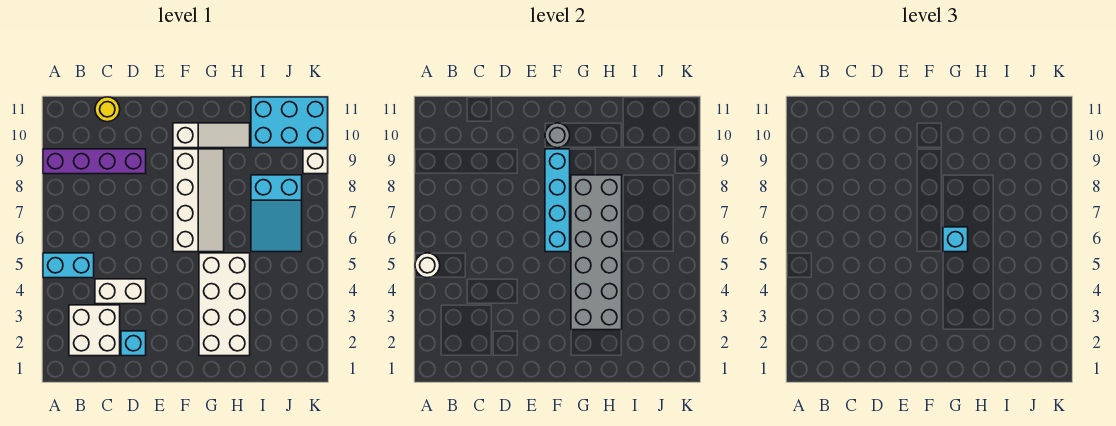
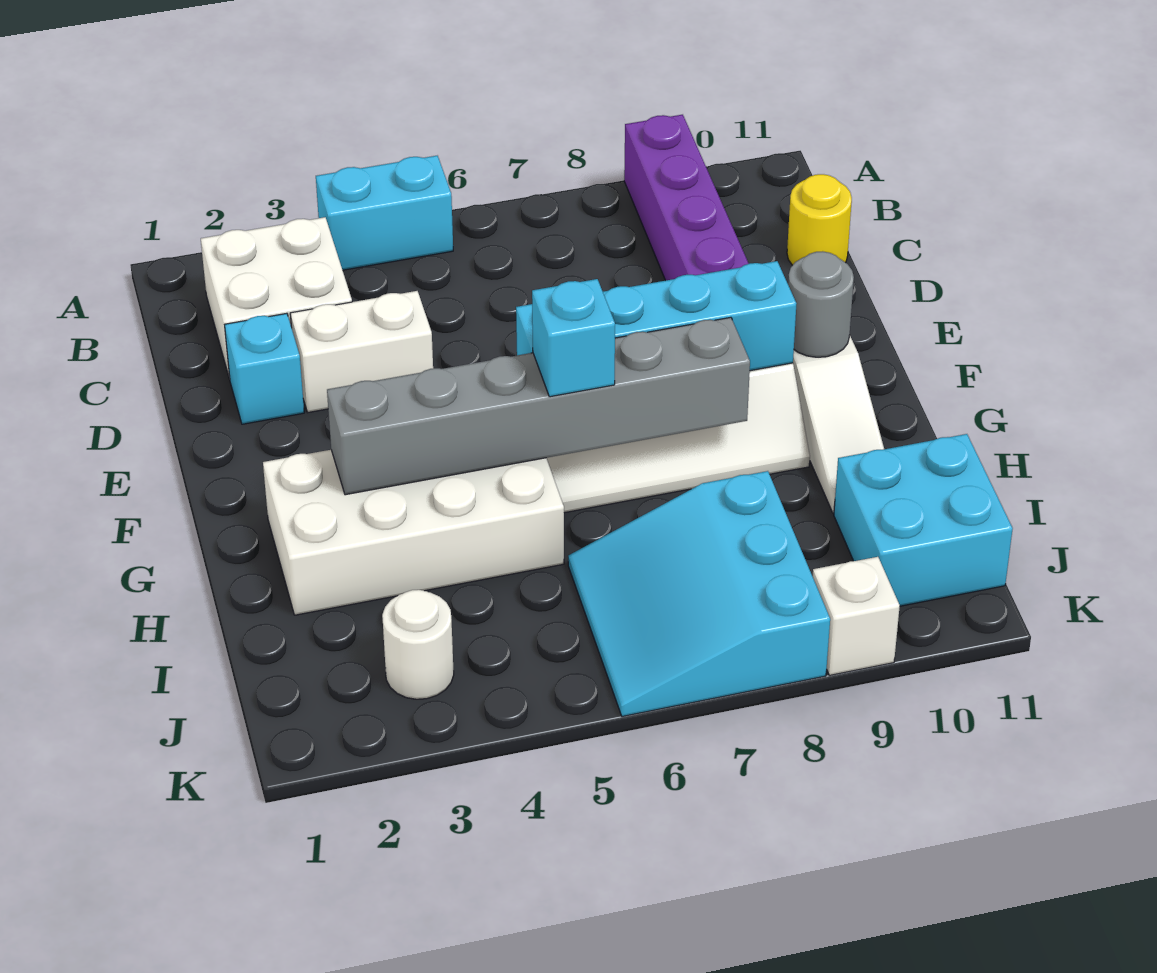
cyan brick A5:B5 level 1 -> cyan brick A4:A5 level 1
white round brick A5 level 2 -> white round brick J3 level 1
white brick C4:D4 level 1 -> white brick D3:D4 level 1
grey brick G3:H8 level 2 -> grey brick G3:G8 level 2
cyan slope I6:J8 level 1 top 8 -> cyan slope I6:K8 level 1 top 8
cyan brick I10:K11 level 1 -> cyan brick I10:J11 level 1

